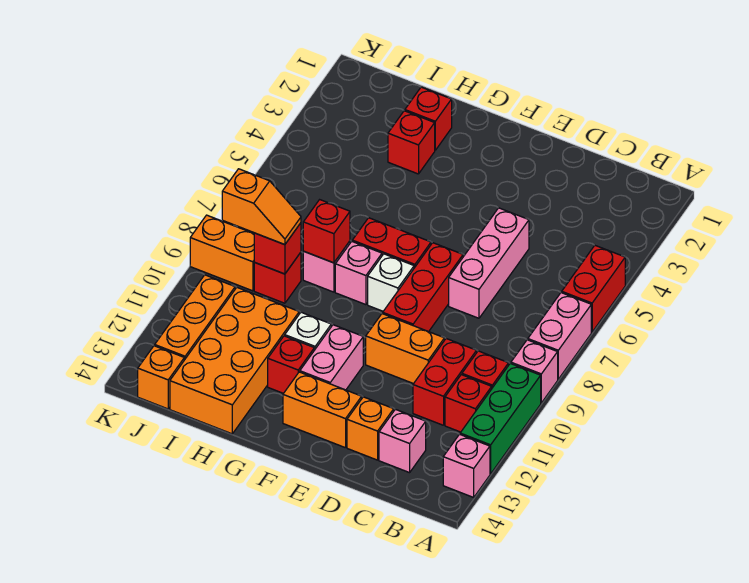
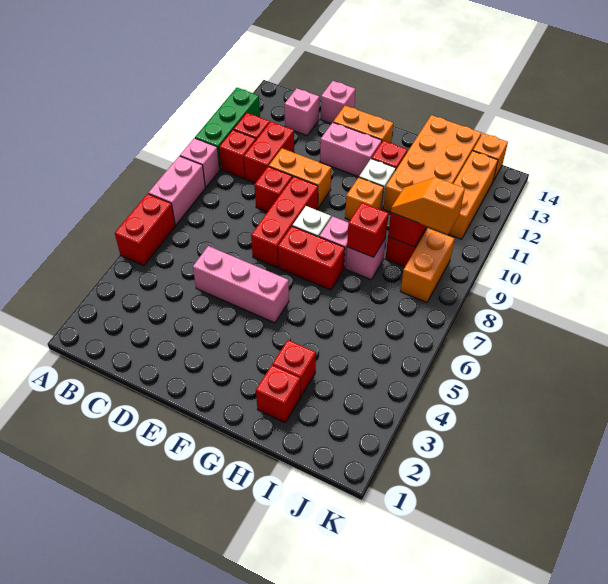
pink brick A13 level 1 -> pink brick D14 level 1
pink brick D5:D7 level 1 -> pink brick D5:F5 level 1
none -> red brick D9 level 1
orange brick D13 level 1 -> orange brick G10 level 1
pink brick F11:F12 level 1 -> pink brick E12:F12 level 1
orange brick J9:K9 level 1 -> orange brick J8:J9 level 1

